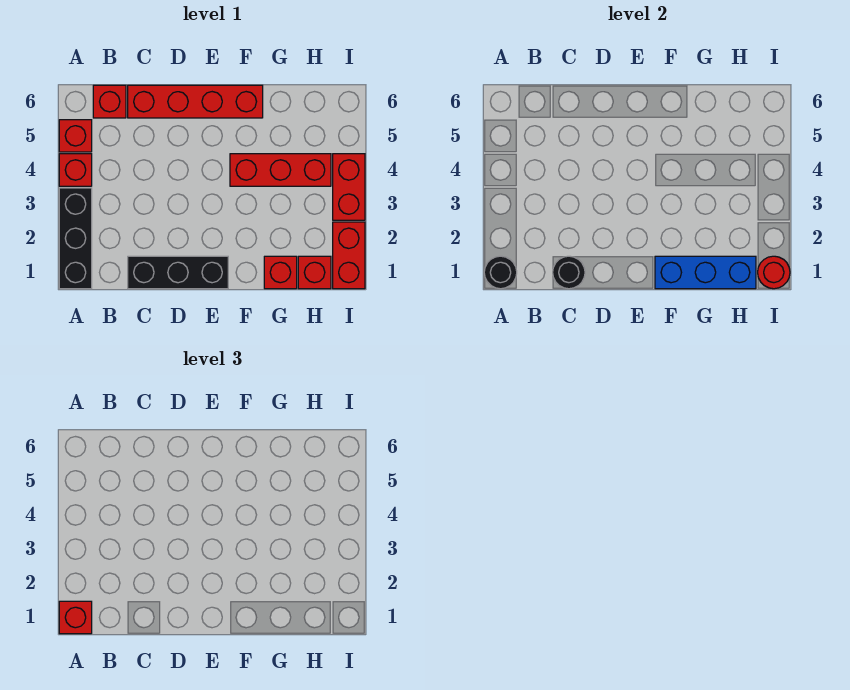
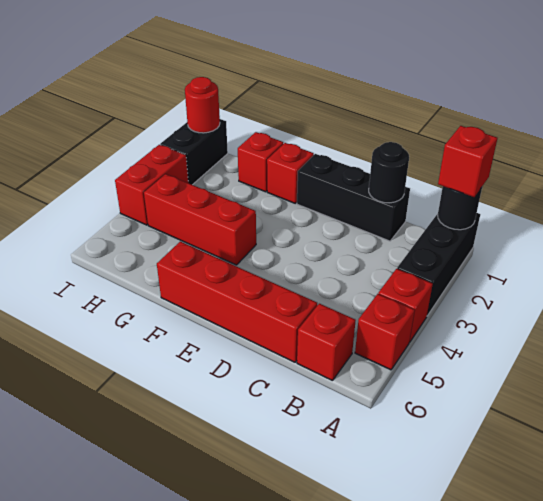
blue brick F1:H1 level 2 -> none
red brick H1 level 1 -> red brick F1 level 1
red brick I1:I2 level 1 -> black brick I1:I2 level 1

